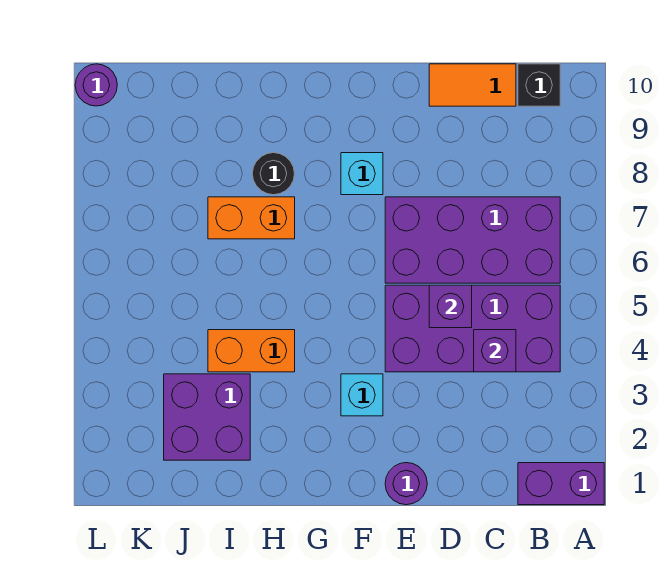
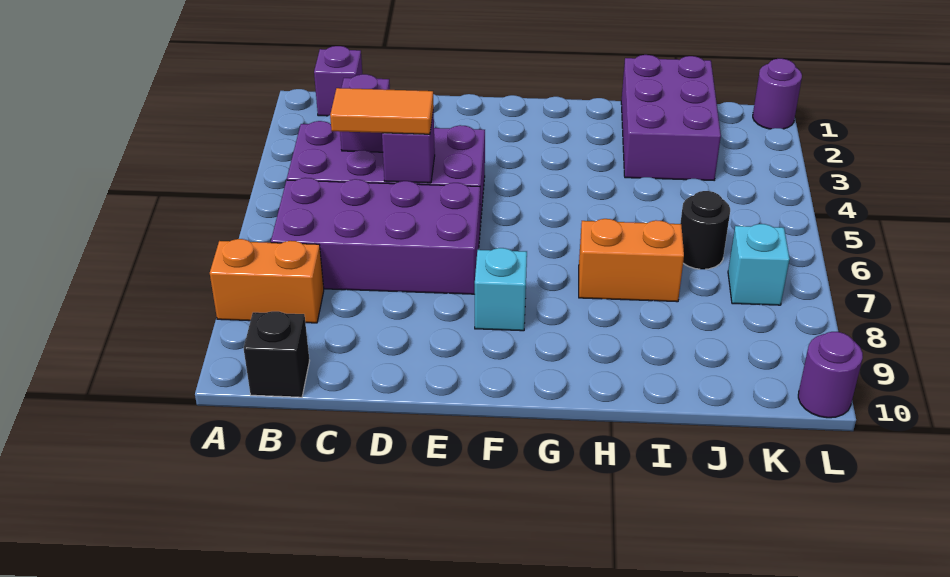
purple brick A1:B1 level 1 -> purple brick B1 level 1
orange tile C10:D10 level 1 -> orange tile C5:D5 level 3
purple round brick E1 level 1 -> purple round brick L1 level 1
cyan brick F3 level 1 -> cyan brick K7 level 1
orange brick H4:I4 level 1 -> orange brick A8:B8 level 1
black round brick H8 level 1 -> black round brick J6 level 1
purple brick I2:J3 level 1 -> purple brick I1:J3 level 1

